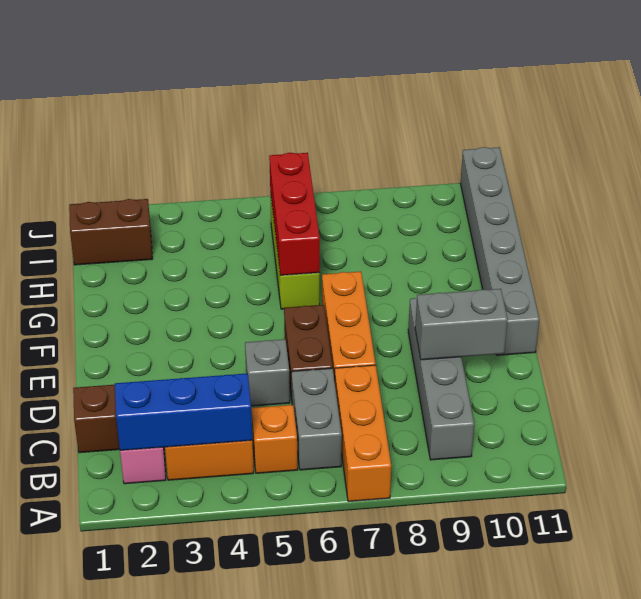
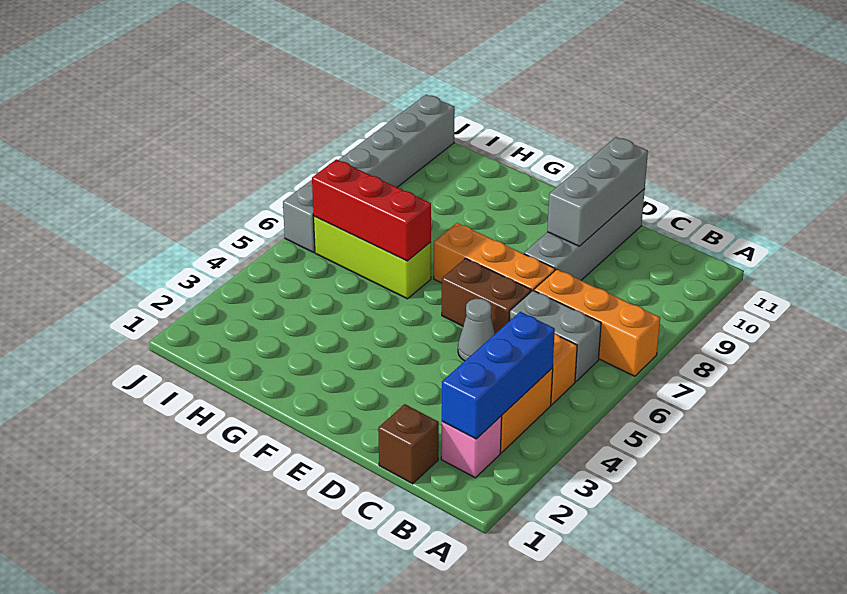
grey brick B9:E9 level 1 -> grey brick D8:D11 level 1
grey brick D5 level 1 -> grey cone D5 level 1
grey brick D9:D10 level 2 -> grey brick D9:D11 level 2
grey brick E11:J11 level 1 -> grey brick J6:J11 level 1
brown brick I1:I2 level 1 -> none

